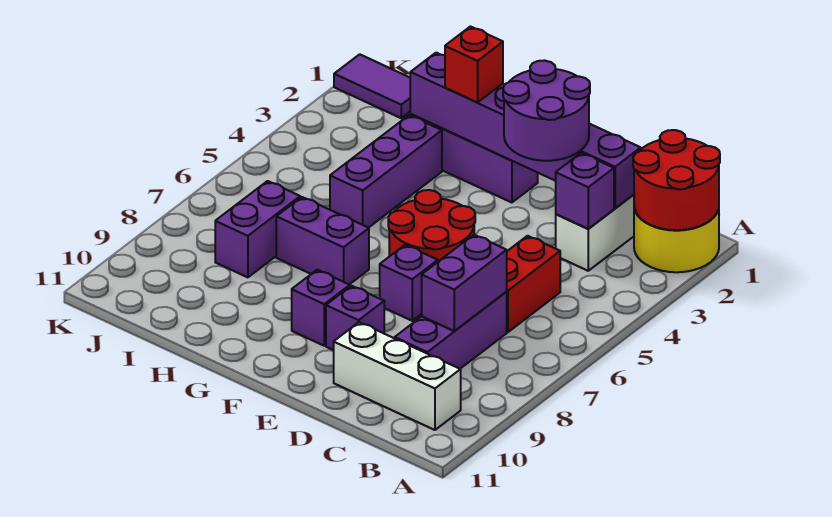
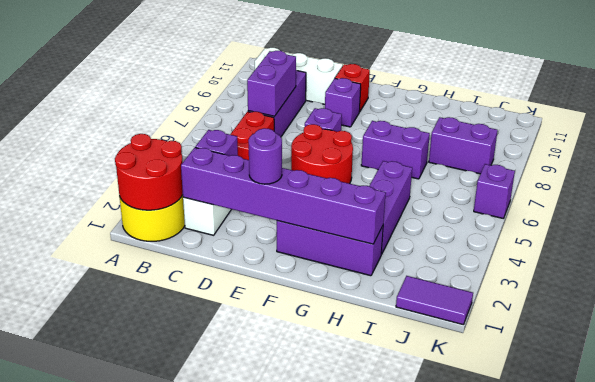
purple round brick D2:E3 level 3 -> purple round brick E2 level 3
purple brick F9 level 1 -> purple brick K6 level 1
red brick G2 level 3 -> red brick E10 level 1
purple brick I7:I8 level 1 -> purple brick I8:J8 level 1

